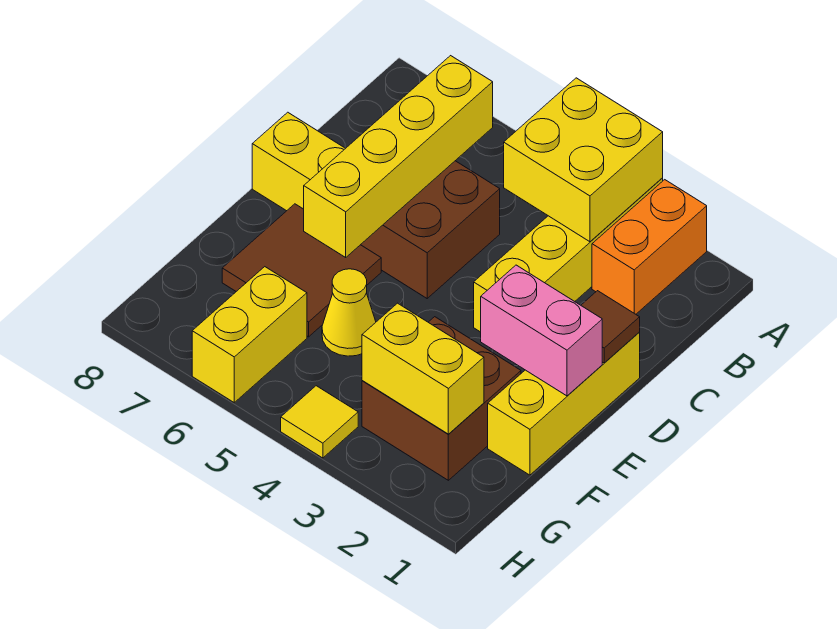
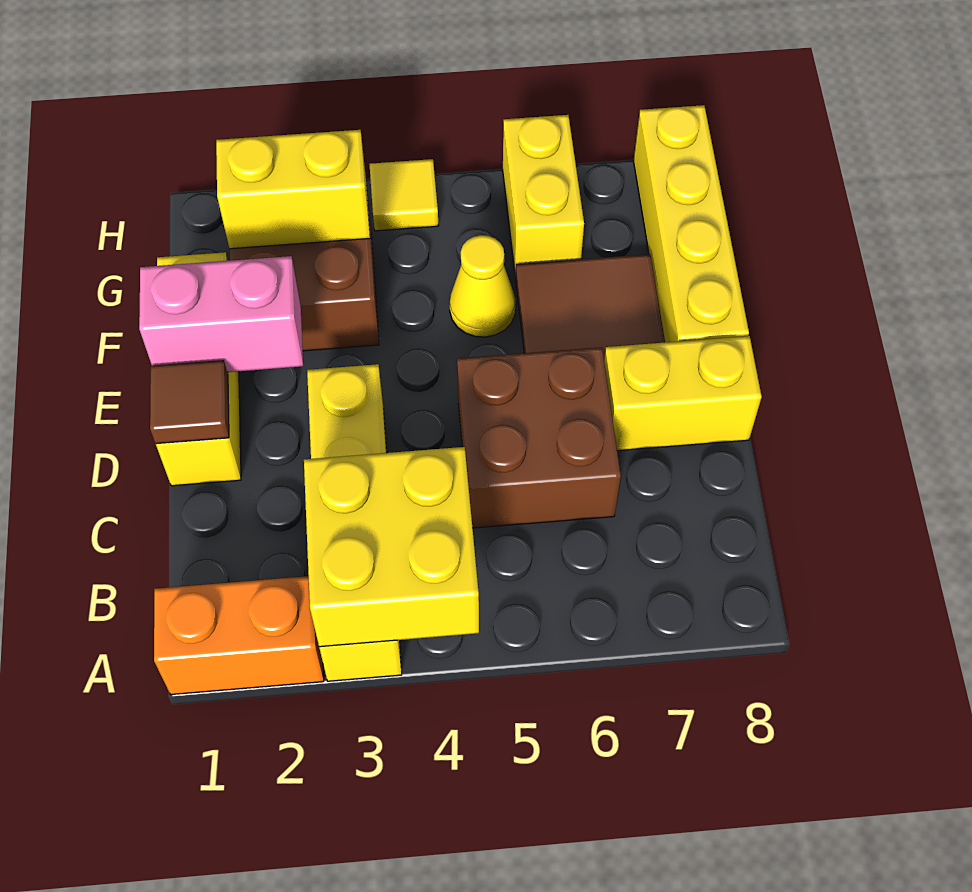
orange brick A2:B2 level 1 -> orange brick A1:A2 level 1
yellow brick B6:E6 level 2 -> yellow brick E8:H8 level 1

